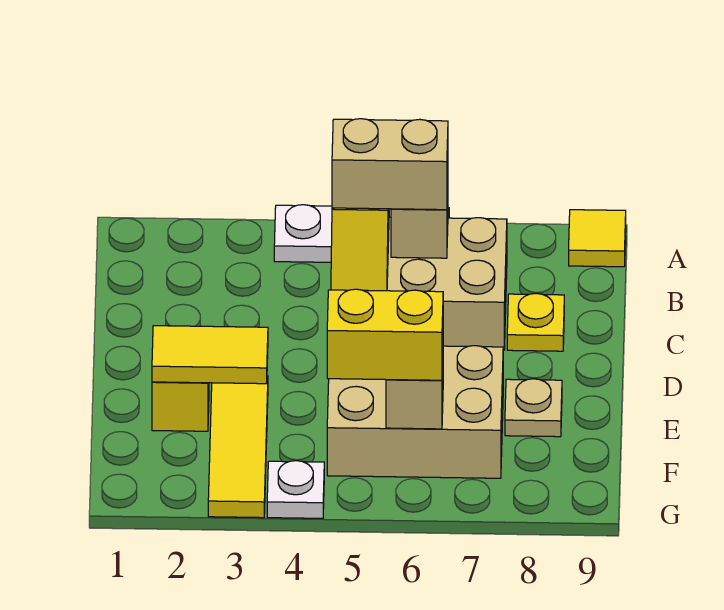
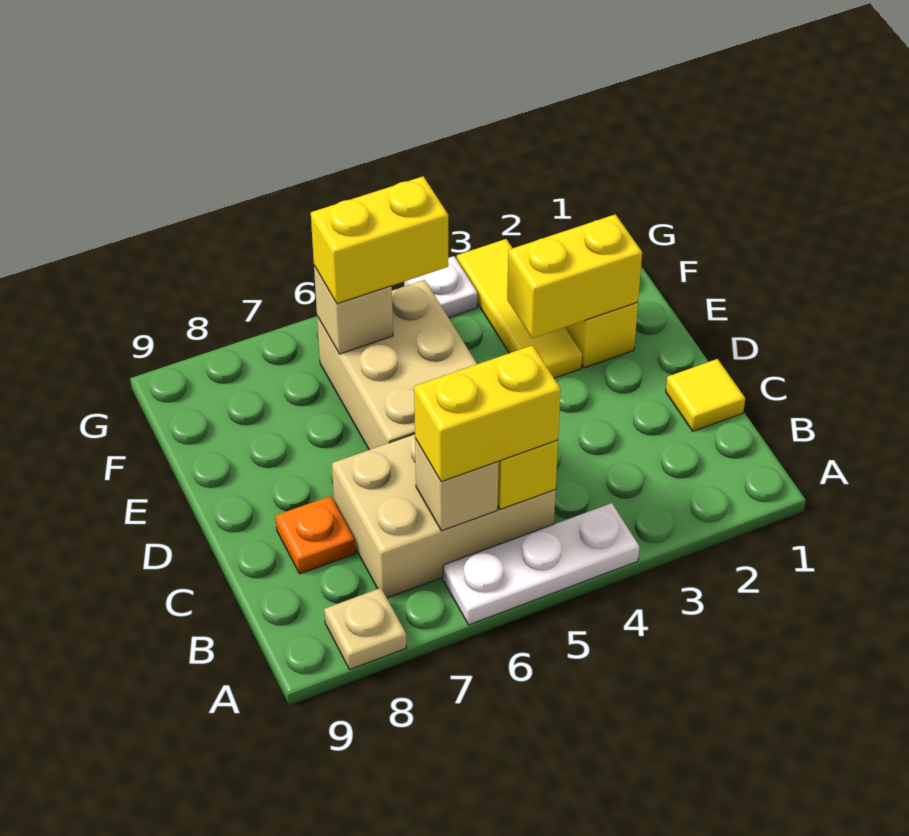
yellow tile A9 level 1 -> yellow tile C1 level 1
tan brick B5:B6 level 3 -> yellow brick B5:B6 level 3
yellow plate C8 level 1 -> orange plate C8 level 1
yellow tile E2:E3 level 2 -> yellow brick E2:E3 level 2
tan brick E5:F7 level 1 -> tan brick D5:F6 level 1
tan plate E8 level 1 -> tan plate A8 level 1

